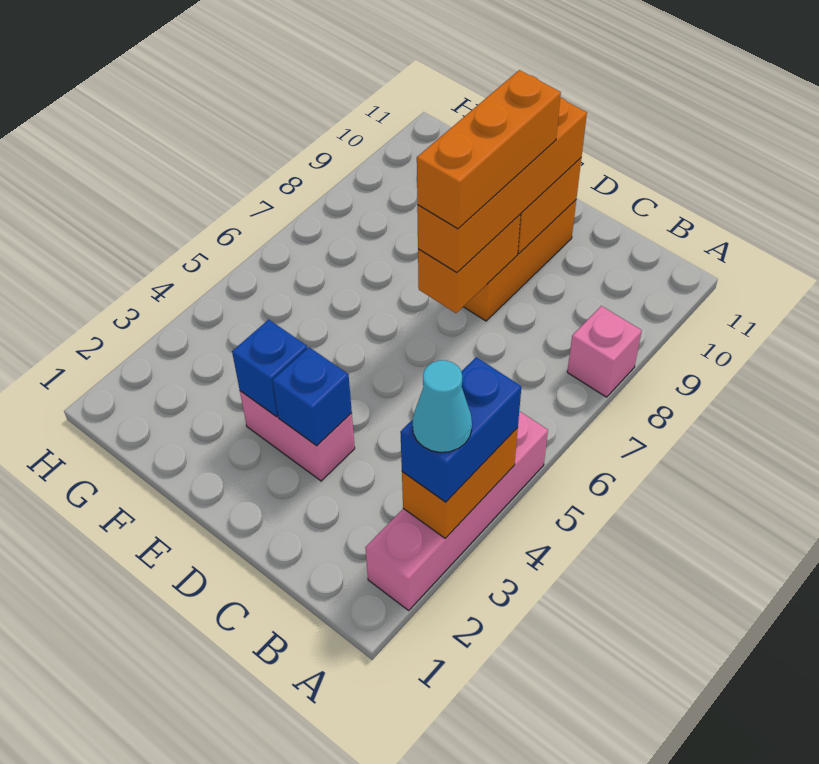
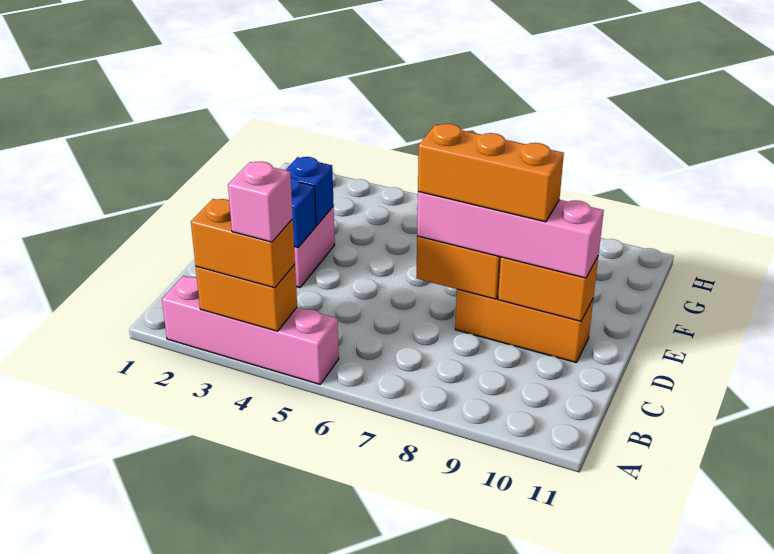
blue brick A3:A4 level 3 -> orange brick A3:A4 level 3
cyan cone A3 level 4 -> none
pink brick A8 level 1 -> pink brick A4 level 4
orange brick D7:D10 level 3 -> pink brick D7:D10 level 3

